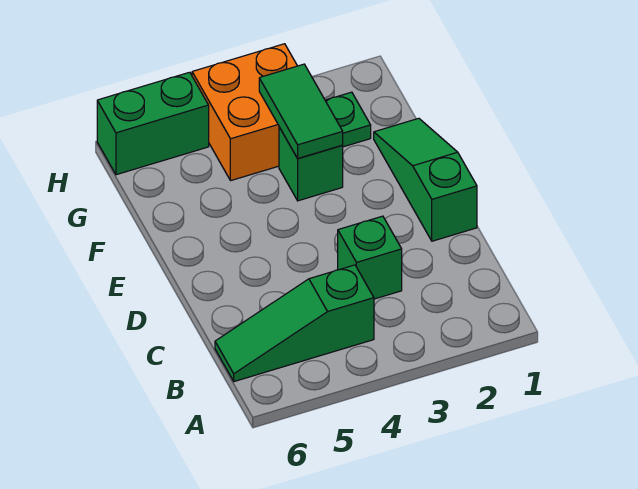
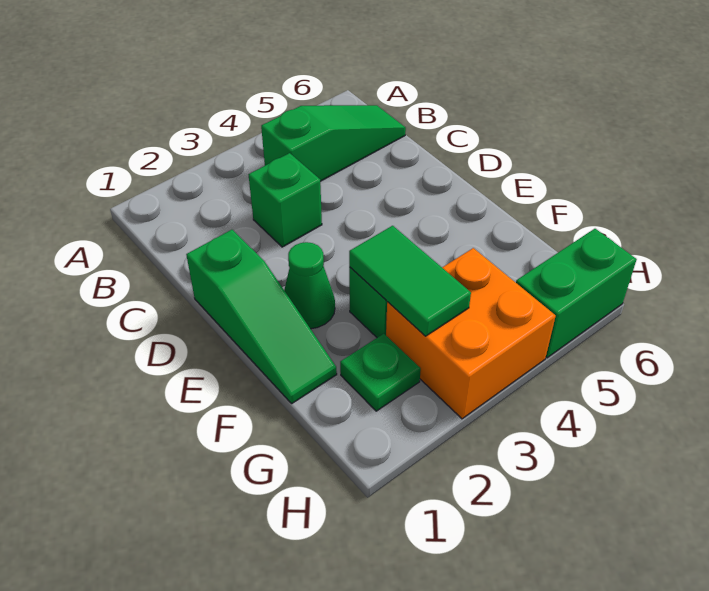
none -> green cone E2 level 1

